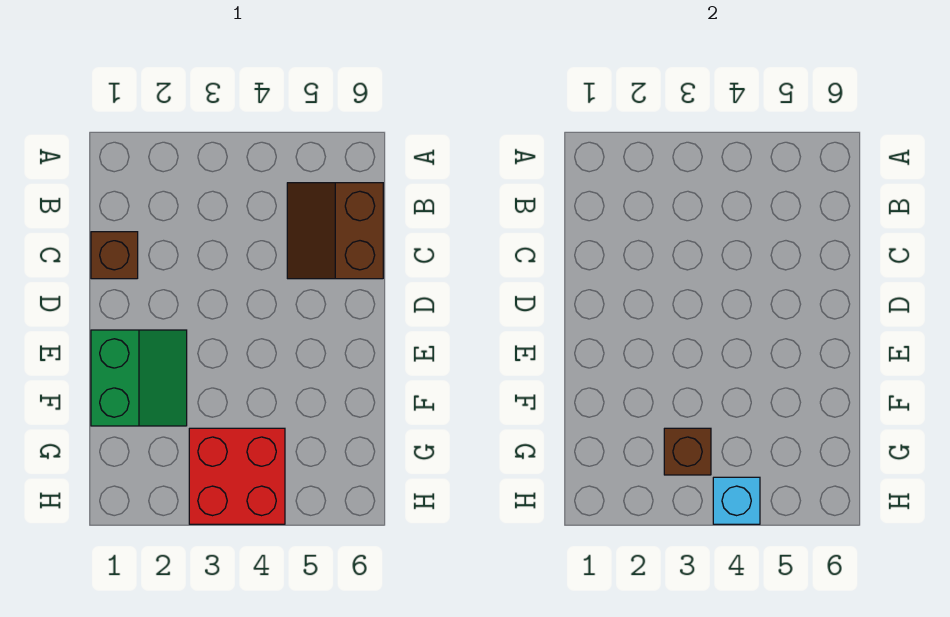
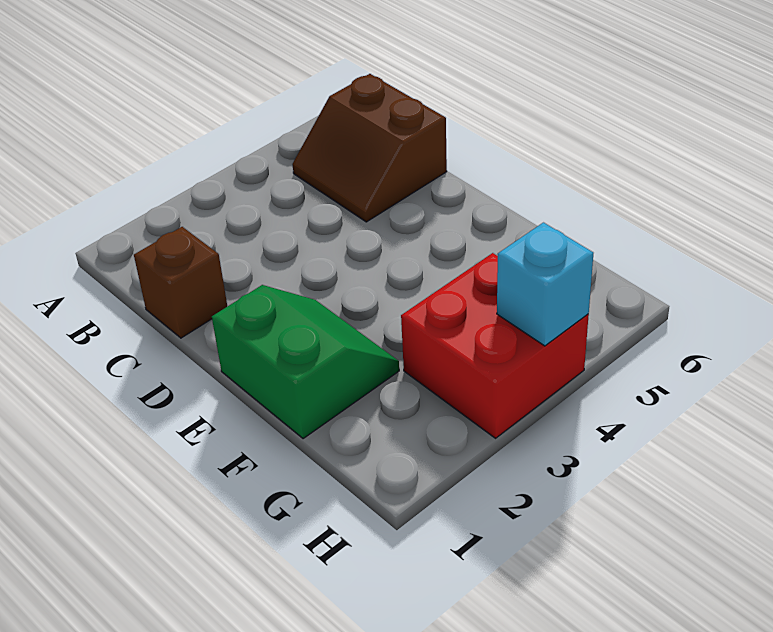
brown brick G3 level 2 -> none

